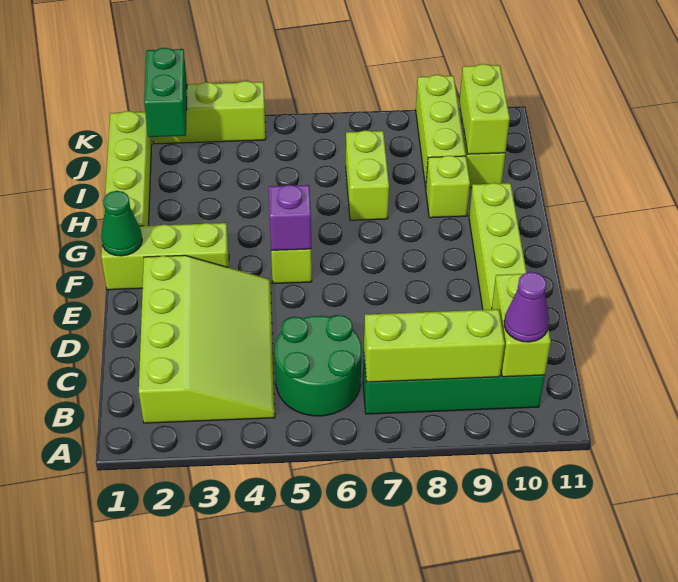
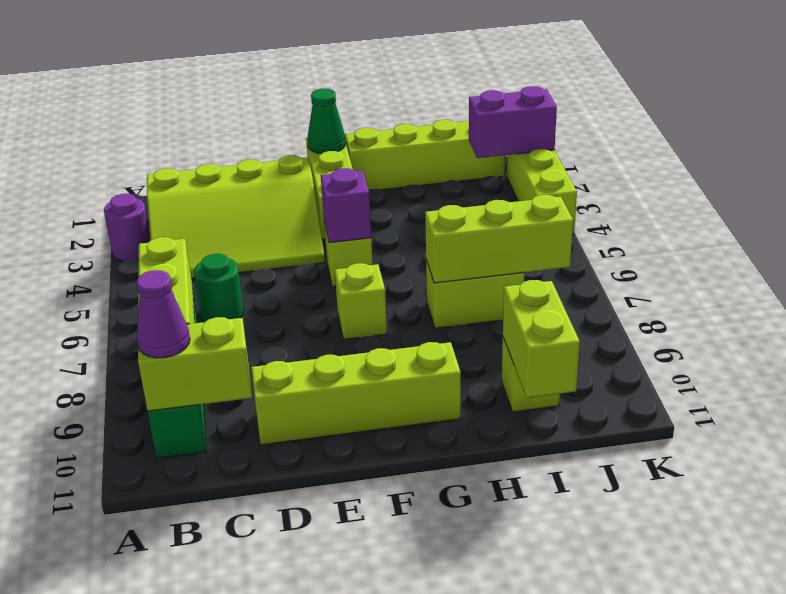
none -> purple round brick A3 level 1
green round brick B5:C6 level 1 -> green round brick C6 level 1
lime brick H9 level 1 -> lime brick F7 level 1
lime brick I9:K9 level 1 -> lime brick H7:J7 level 2
lime brick I10:J10 level 2 -> lime brick I10:I11 level 2
green brick J2:K2 level 2 -> purple brick J2:K2 level 2

